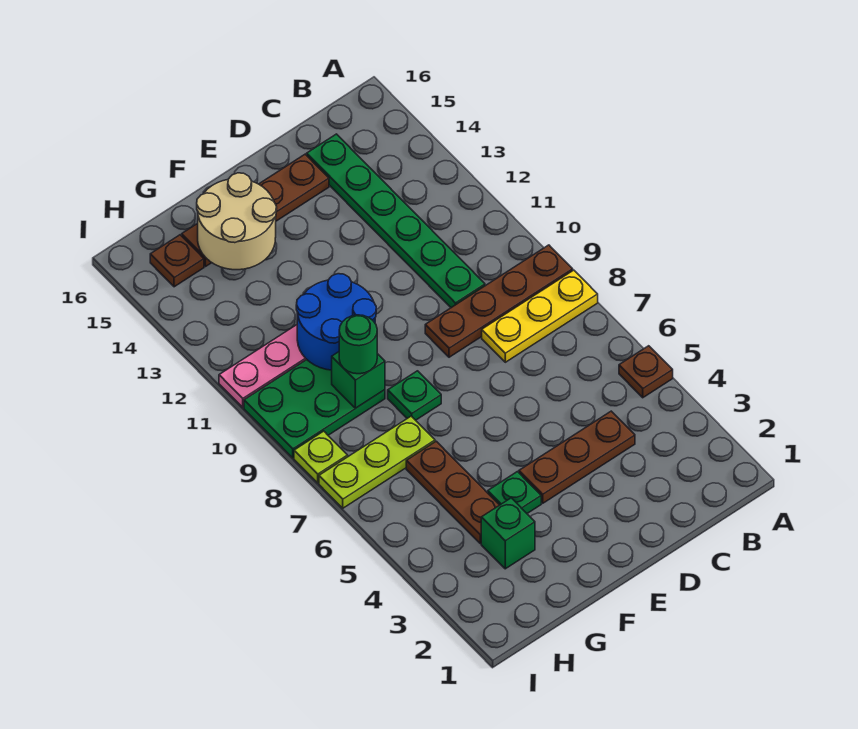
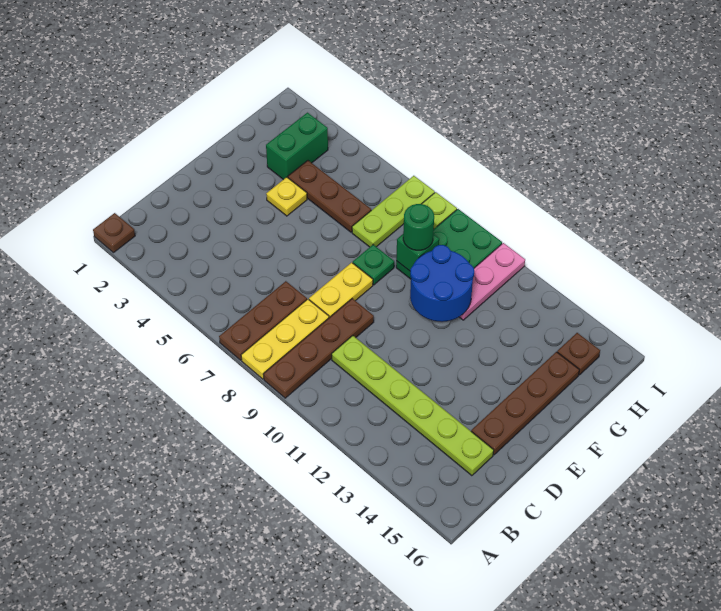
brown plate A5 level 1 -> brown plate A1 level 1
brown plate C4:E4 level 1 -> brown plate A7:C7 level 1
green plate C10:C15 level 1 -> lime plate C10:C15 level 1
none -> yellow plate D8:E8 level 1
green plate F4 level 1 -> yellow plate F4 level 1
tan round brick F14:G15 level 2 -> none
green brick G3 level 1 -> green brick G3:H3 level 1

